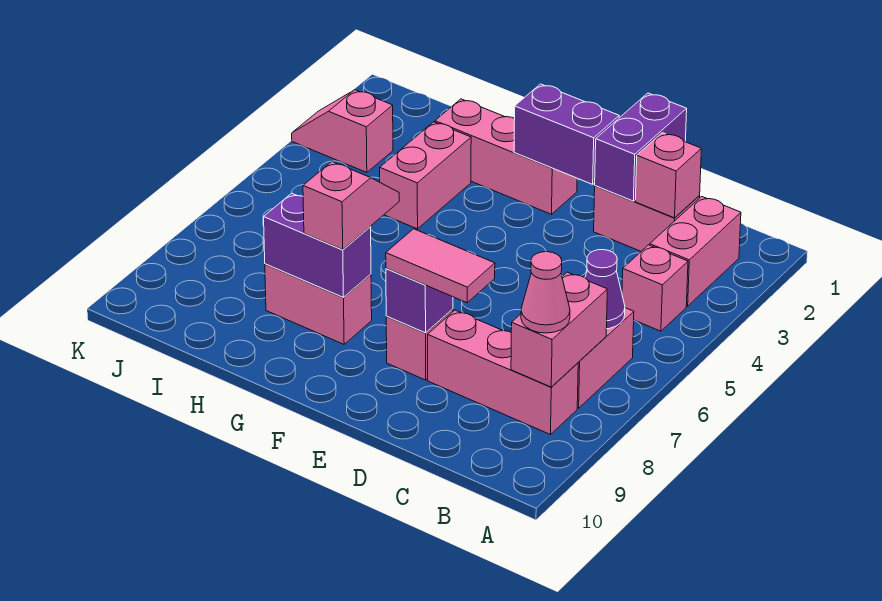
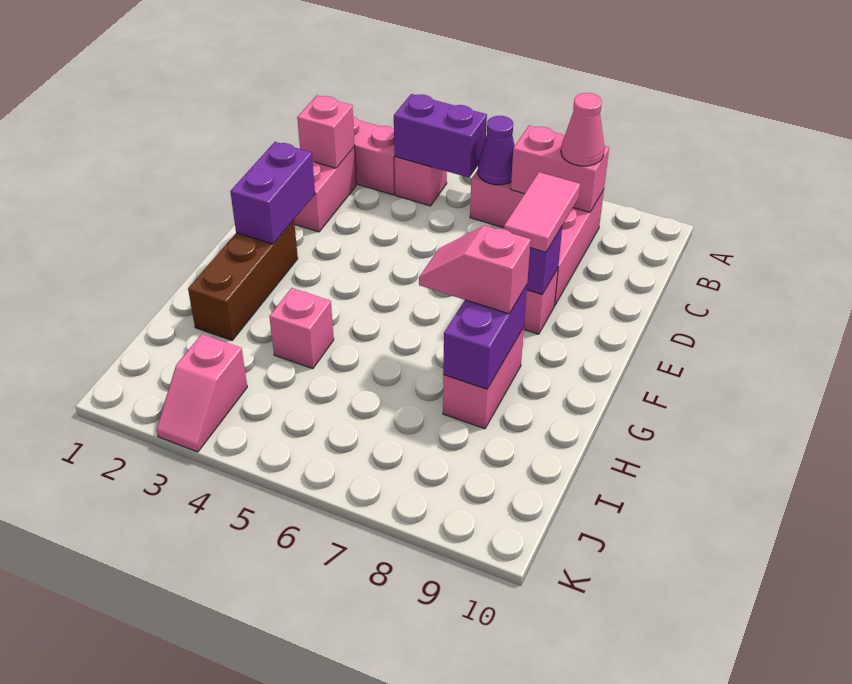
purple brick D1:D2 level 2 -> purple brick B4:B5 level 2
pink brick F2:H2 level 1 -> brown brick F2:H2 level 1
pink brick H3:H4 level 1 -> pink brick H4 level 1

